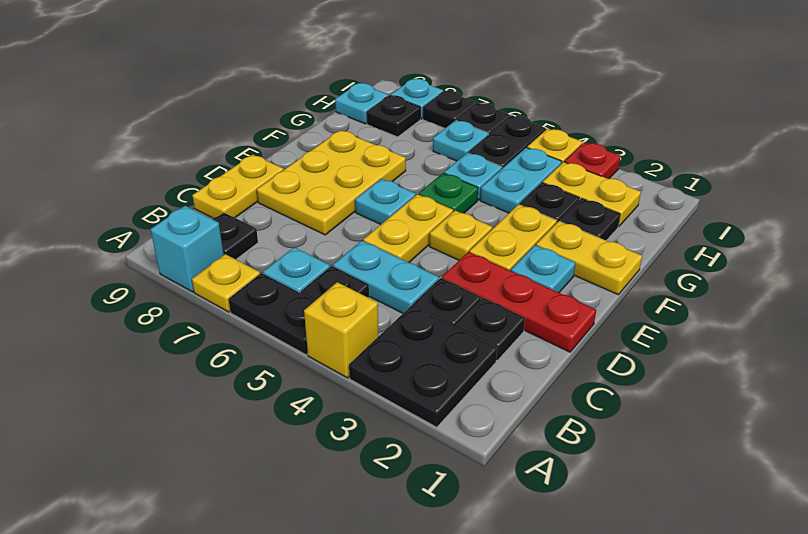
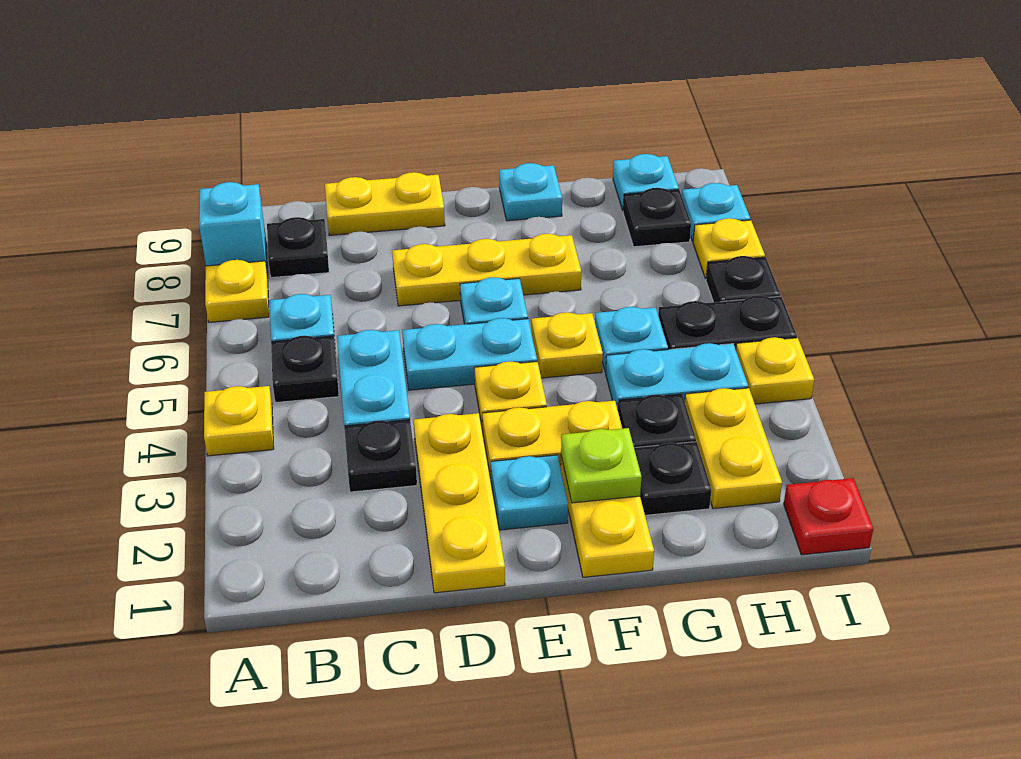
black plate A2:B3 level 1 -> none
yellow brick A4 level 1 -> yellow plate A4 level 1
black plate A5:A6 level 1 -> none
black plate C2 level 1 -> none
red plate D1:D3 level 1 -> yellow plate D1:D3 level 1
yellow plate D5:E5 level 1 -> cyan plate D5:E5 level 1
yellow plate D7:F8 level 1 -> yellow plate D7:F7 level 1
none -> lime plate F2 level 2
green plate F5 level 1 -> yellow plate F5 level 1
cyan plate H6 level 1 -> cyan plate F9 level 1
red plate I3 level 1 -> red plate I1 level 1
black plate I7 level 1 -> yellow plate I7 level 1

